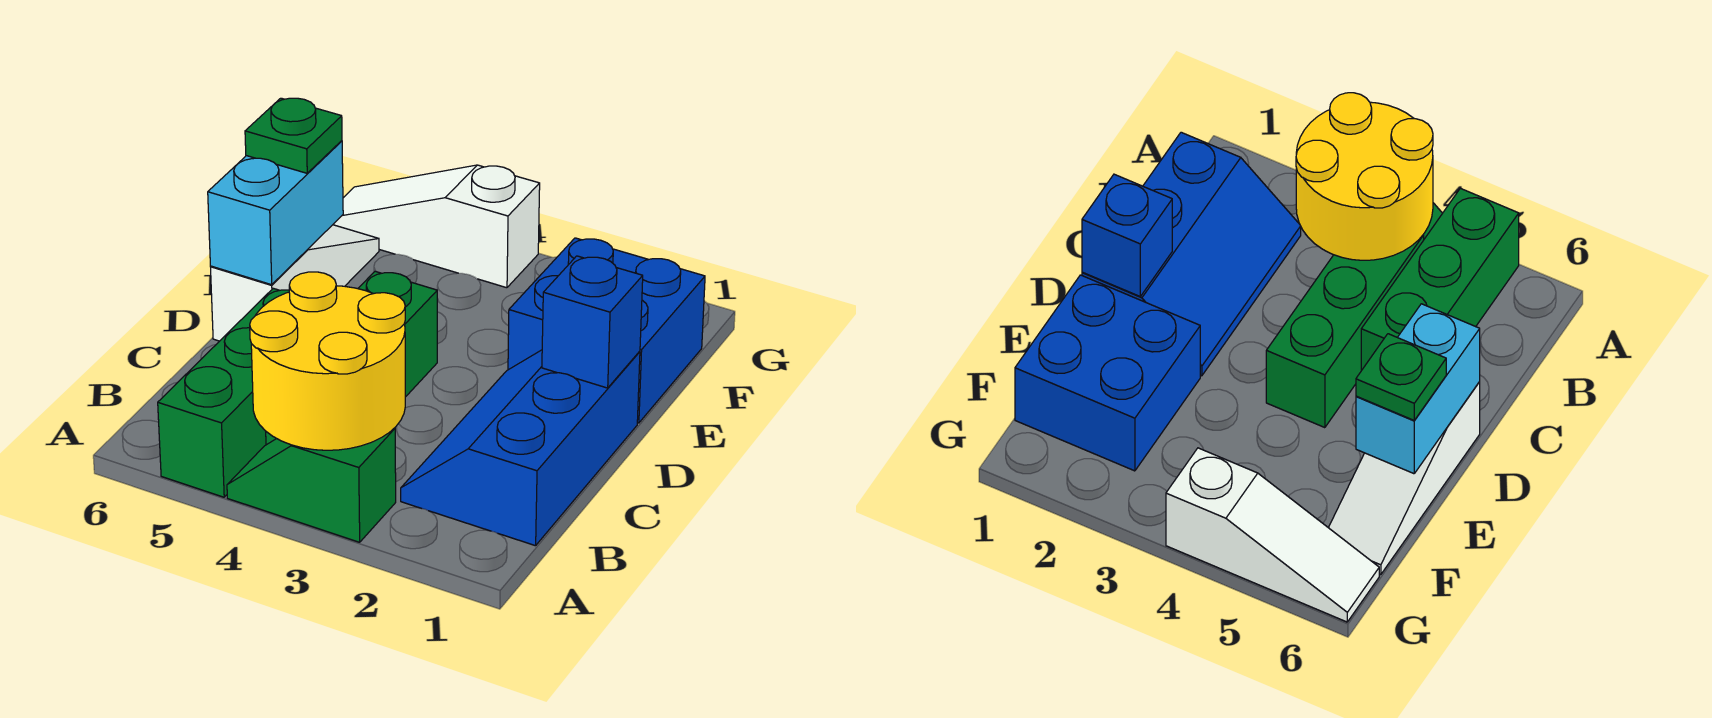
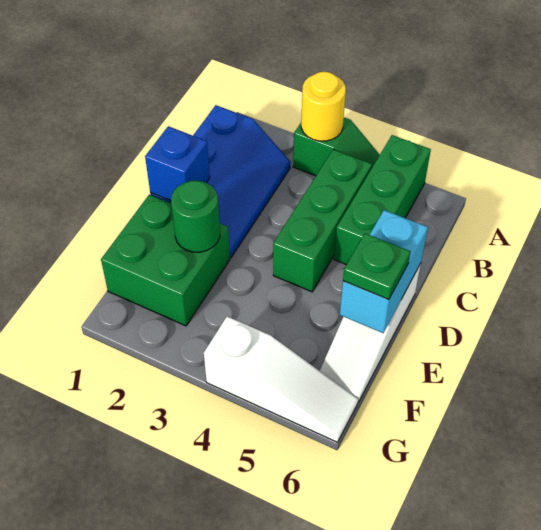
yellow round brick A3:B4 level 2 -> yellow round brick A3 level 2
blue brick E1:F2 level 1 -> green brick E1:F2 level 1
none -> green round brick E2 level 2

